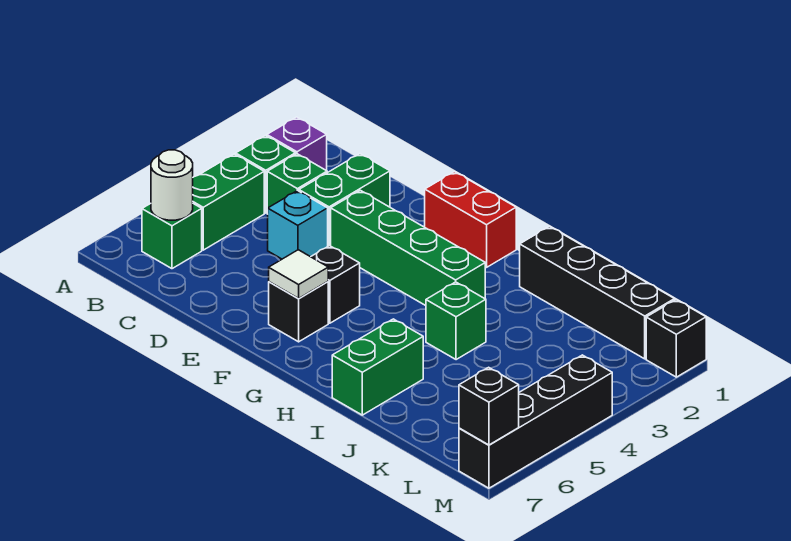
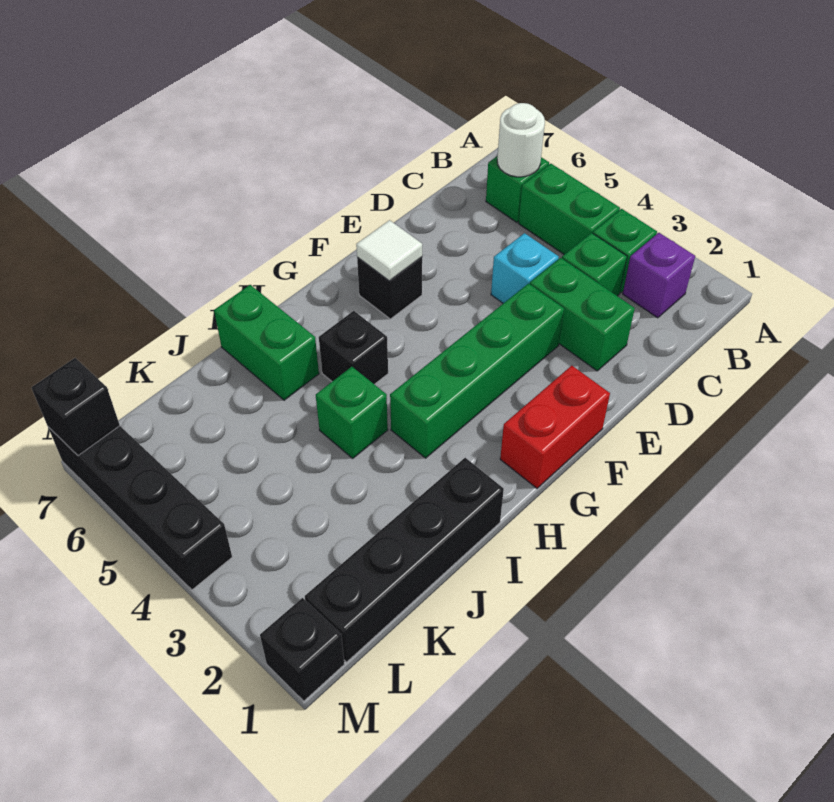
black brick F5 level 1 -> black brick H5 level 1

